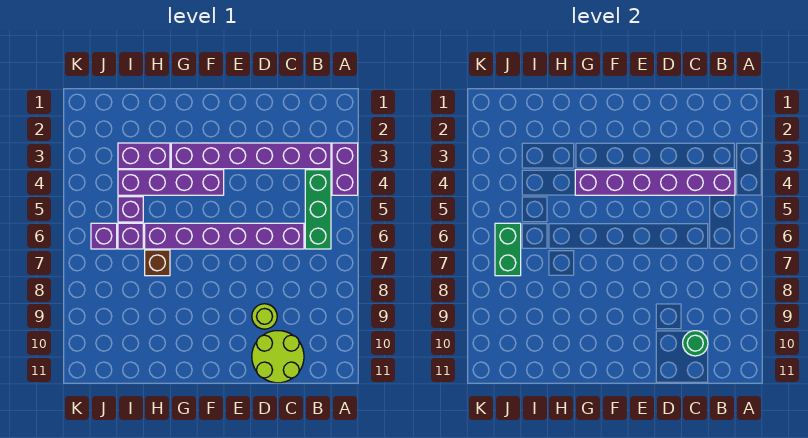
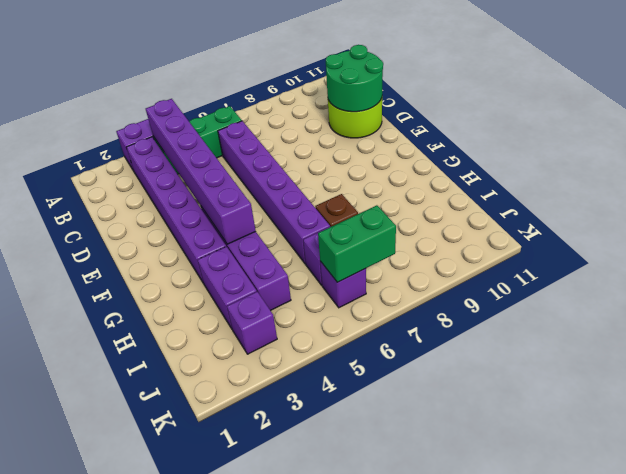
green round brick C10 level 2 -> green round brick C10:D11 level 2
lime round brick D9 level 1 -> none
purple brick I5 level 1 -> purple brick J3 level 1

